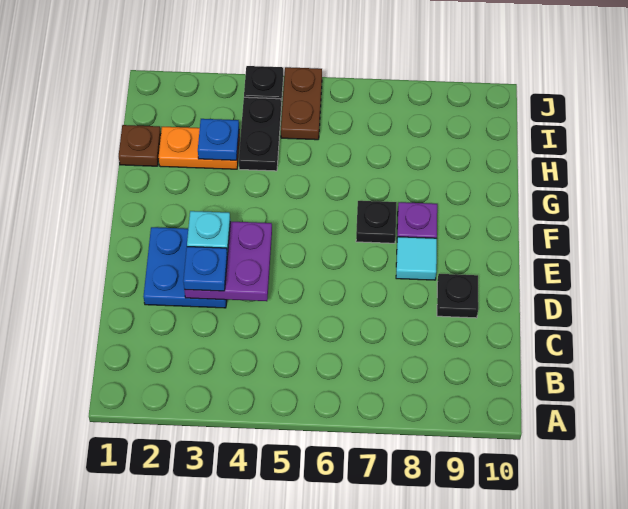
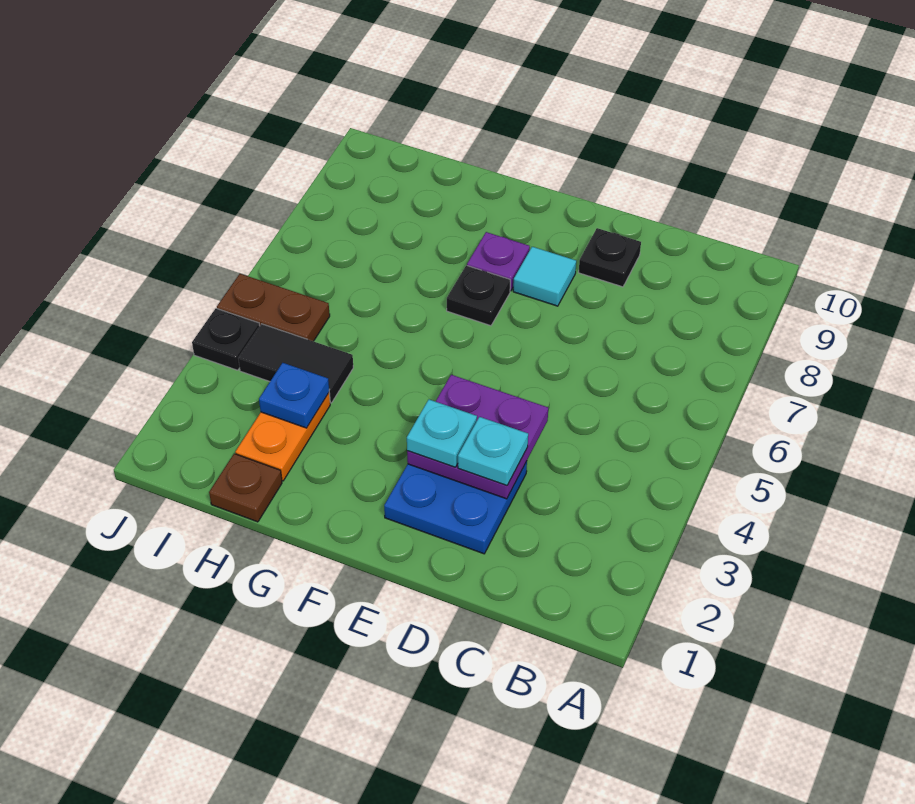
blue plate D3 level 3 -> cyan plate D3 level 3
black plate H4:I4 level 1 -> black tile H4:I4 level 1

